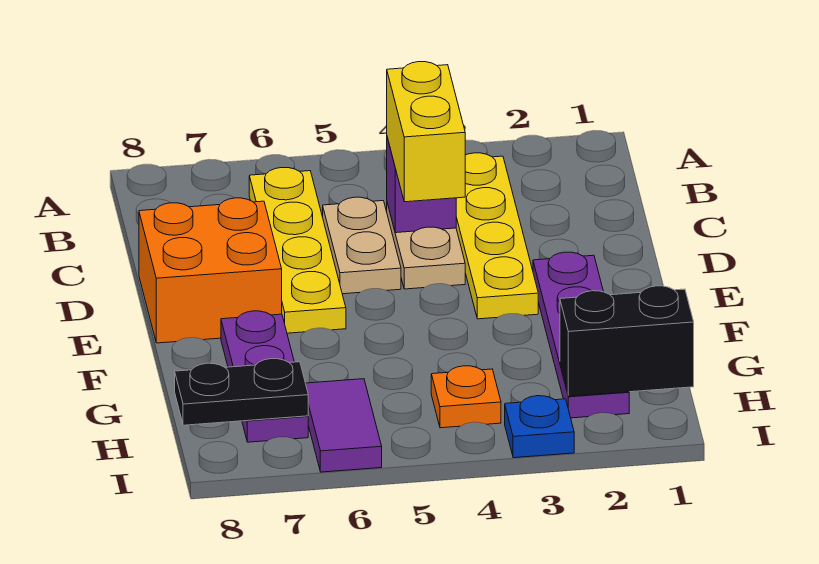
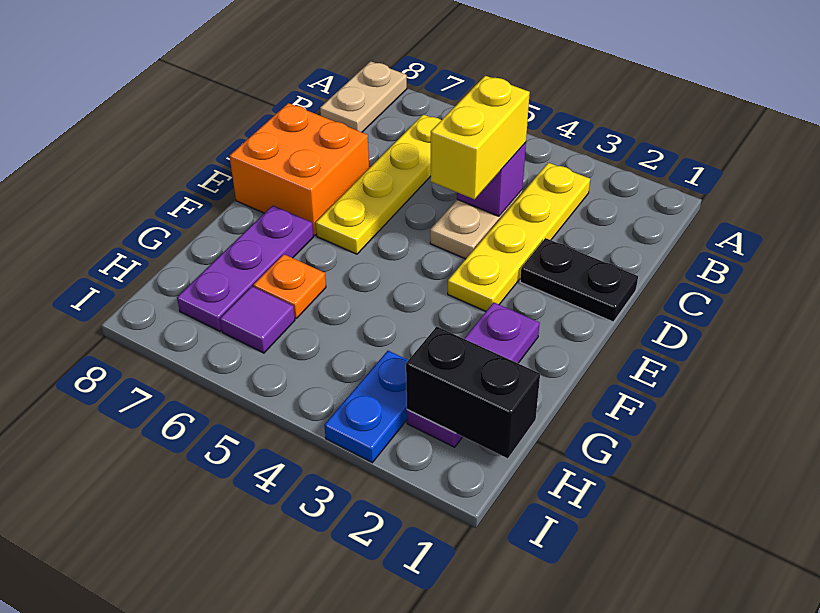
tan plate C5:D5 level 1 -> tan plate A8:B8 level 1
purple plate E2:H2 level 1 -> purple plate F2:H2 level 1
orange plate H4 level 1 -> orange plate G6 level 1
purple tile H6:I6 level 1 -> purple tile H6 level 1
black plate H7:H8 level 2 -> black plate D1:D2 level 1
blue plate I3 level 1 -> blue plate H3:I3 level 1

